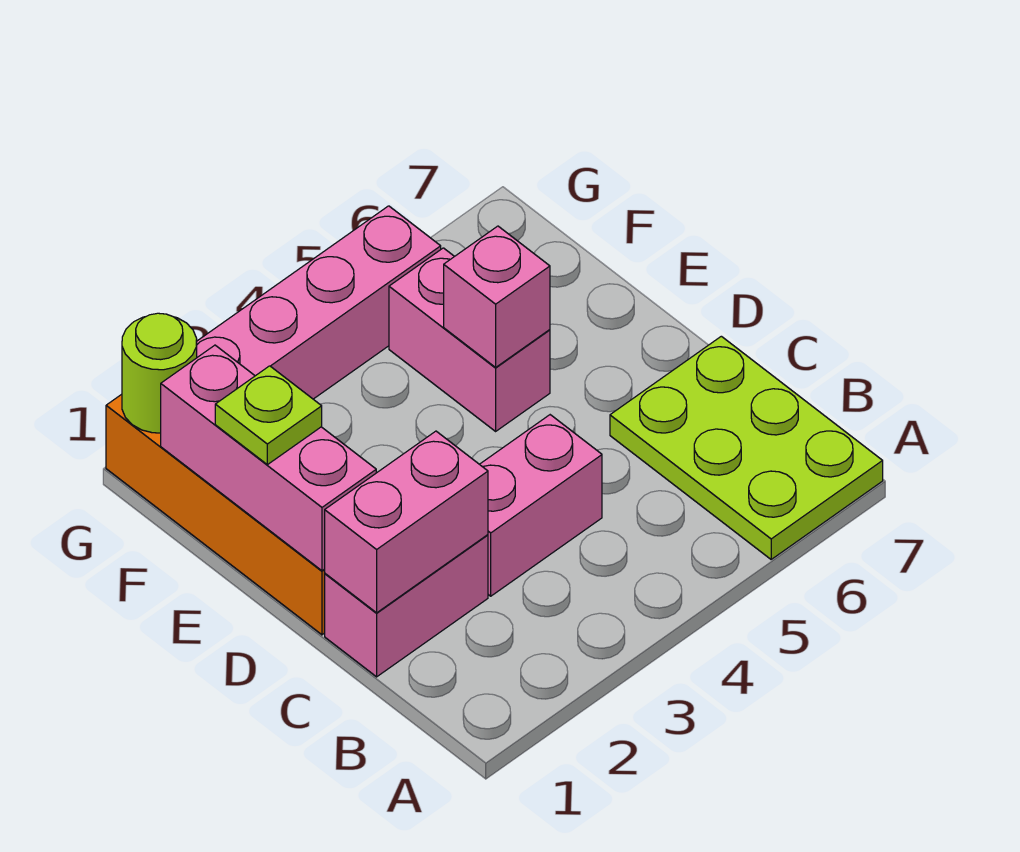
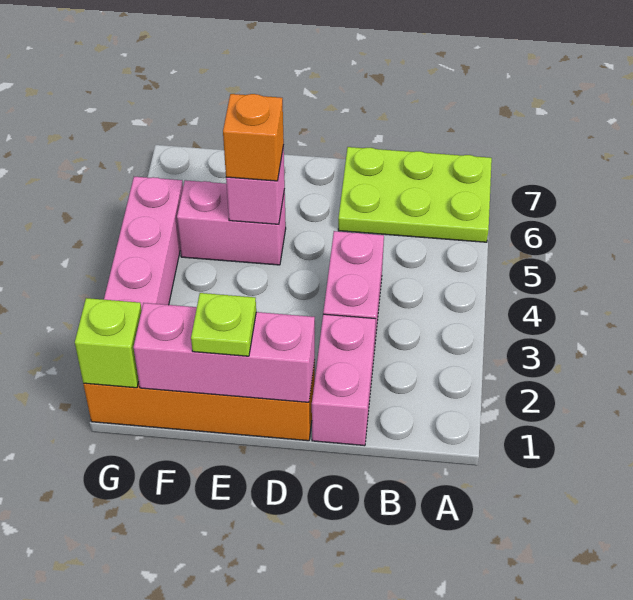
pink brick C1:C2 level 2 -> none
none -> orange brick E5 level 3
lime round brick G1 level 2 -> lime brick G1 level 2

